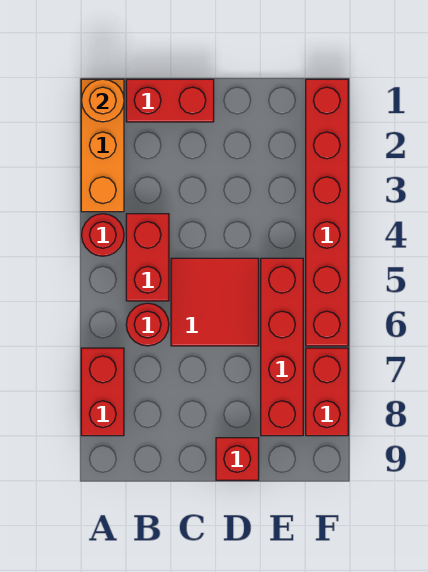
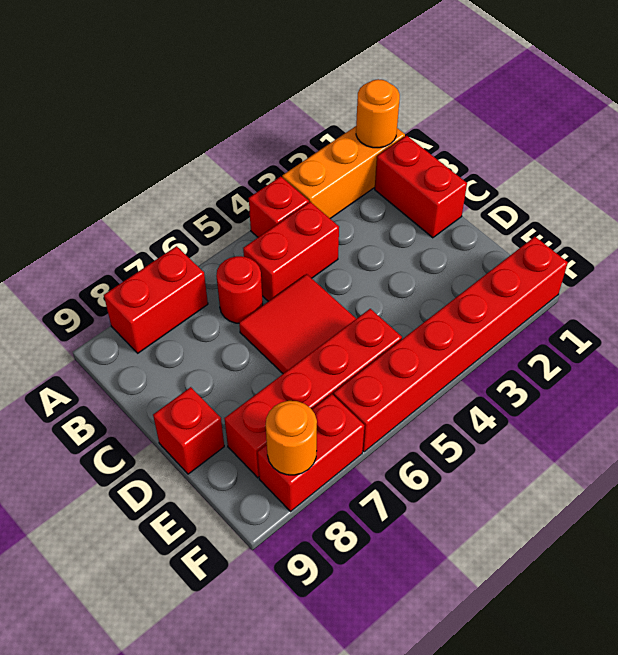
red round brick A4 level 1 -> red brick A4 level 1
none -> orange round brick F8 level 2

